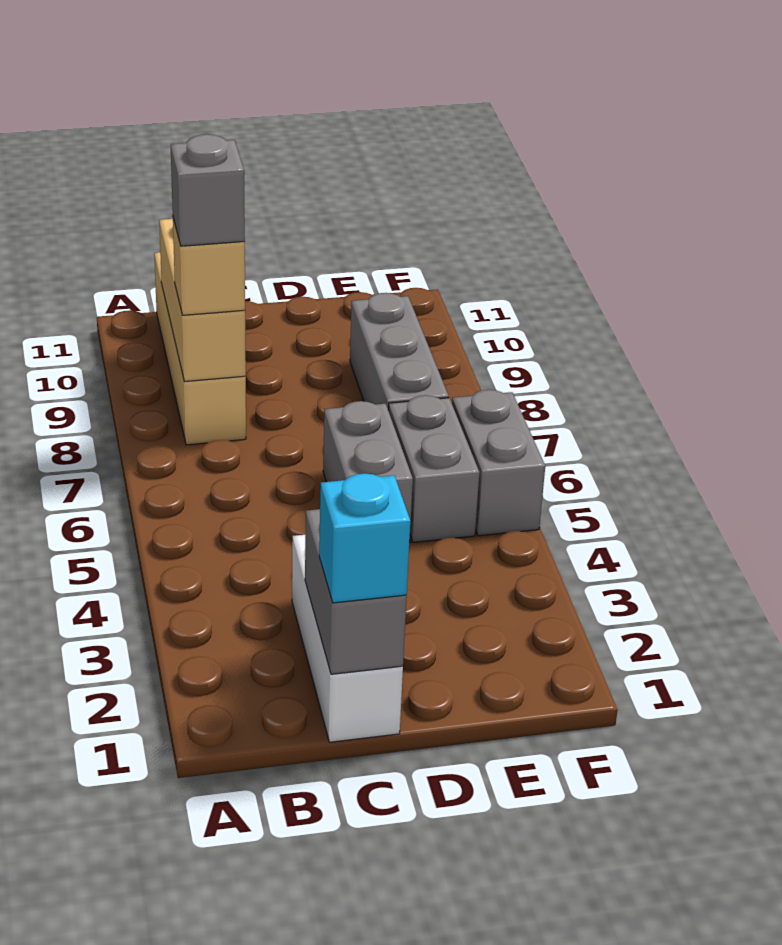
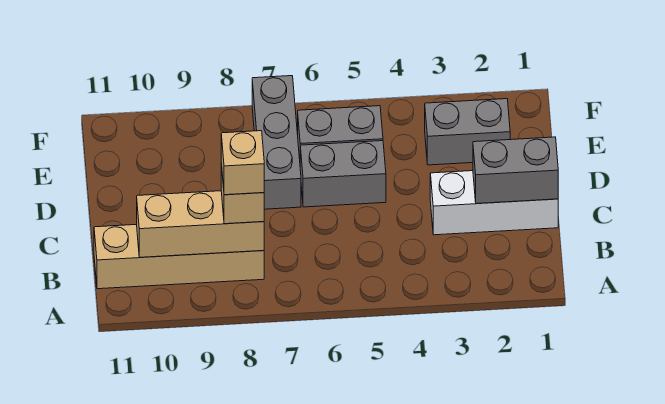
grey brick B8 level 4 -> tan brick B8 level 4
cyan brick C1 level 3 -> none
grey brick E7:E9 level 1 -> grey brick D7:F7 level 1
grey brick F5:F6 level 1 -> grey brick E2:E3 level 1

